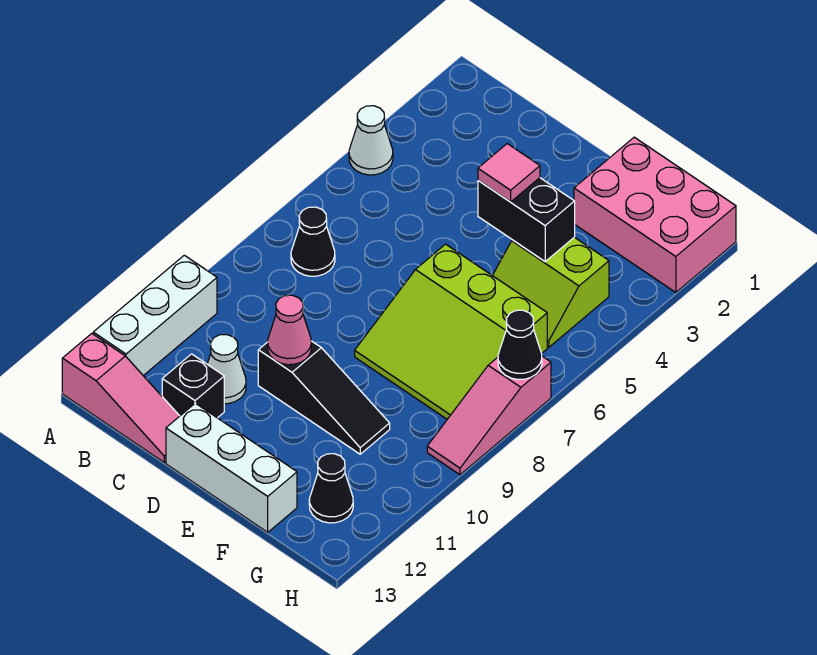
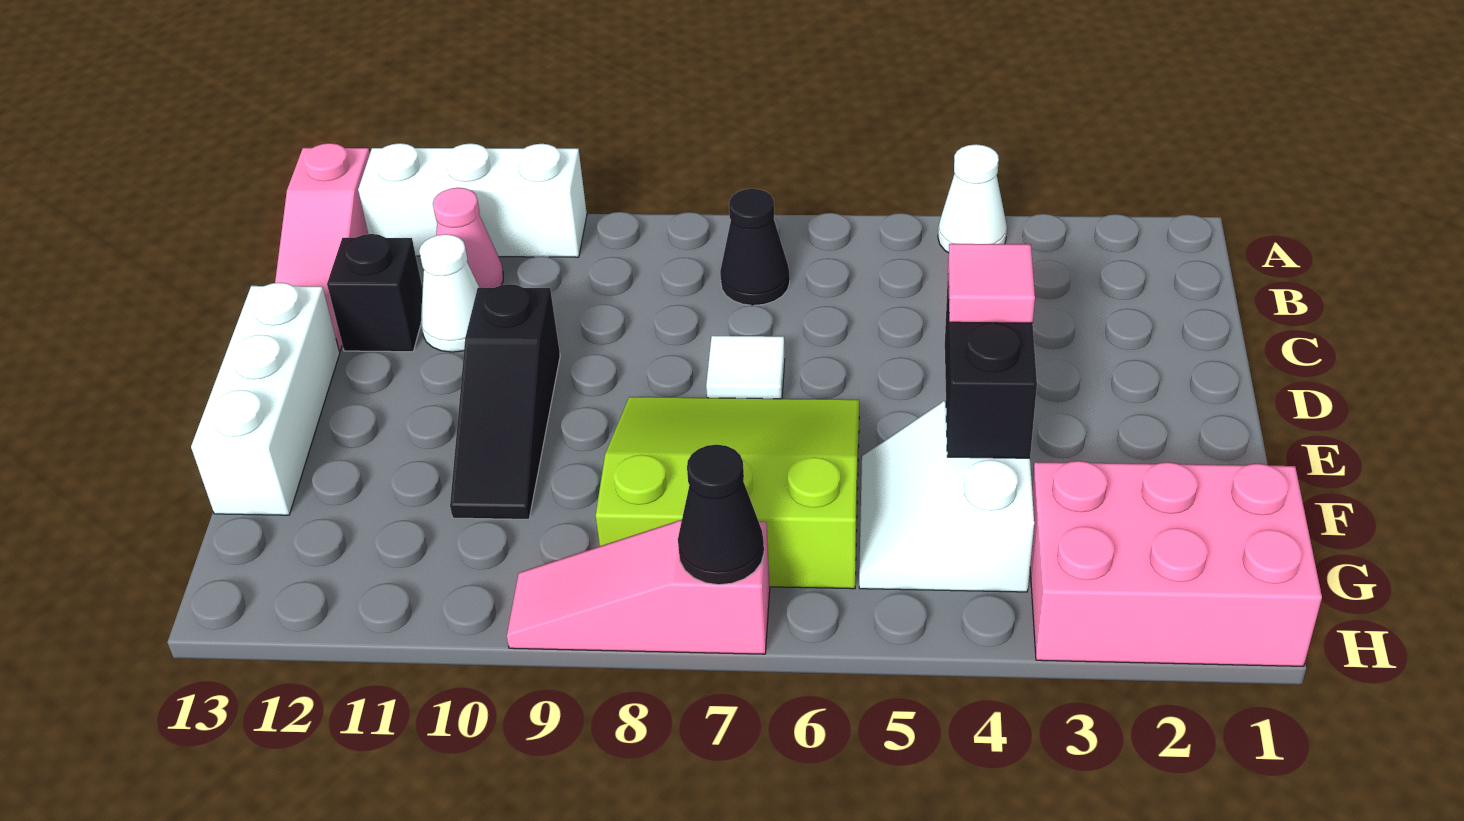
none -> white tile D7 level 1
pink cone D10 level 2 -> pink cone B11 level 1
lime slope E6:G8 level 1 top 6 -> lime slope E6:G8 level 1 top G
pink brick F1:H2 level 1 -> pink brick G1:H3 level 1
lime slope F4:G5 level 1 top 4 -> white slope F4:G5 level 1 top 4
black cone G12 level 1 -> none

